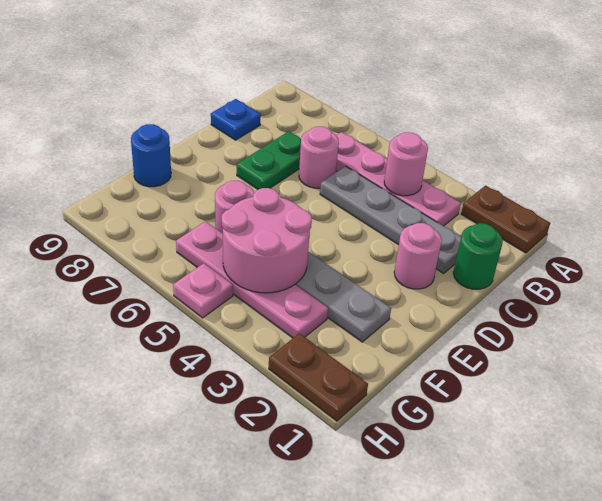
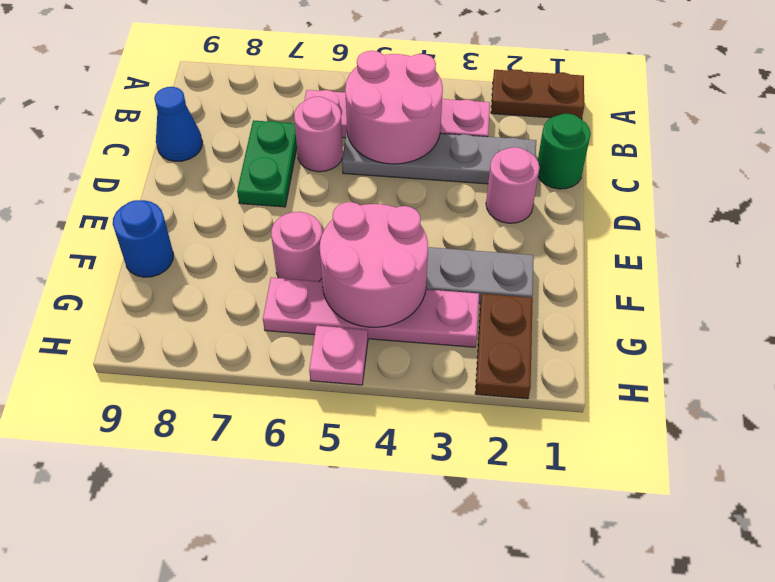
pink round brick B4 level 2 -> pink round brick B4:C5 level 2
blue plate C9 level 1 -> blue cone C9 level 1
brown plate H1:H2 level 1 -> brown plate G2:H2 level 1

